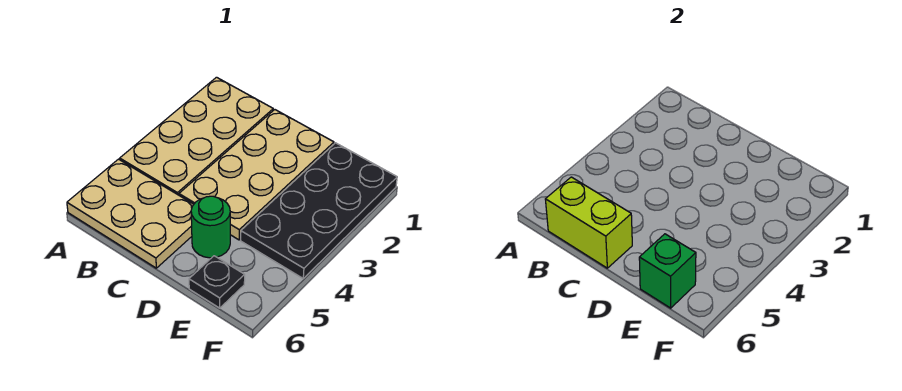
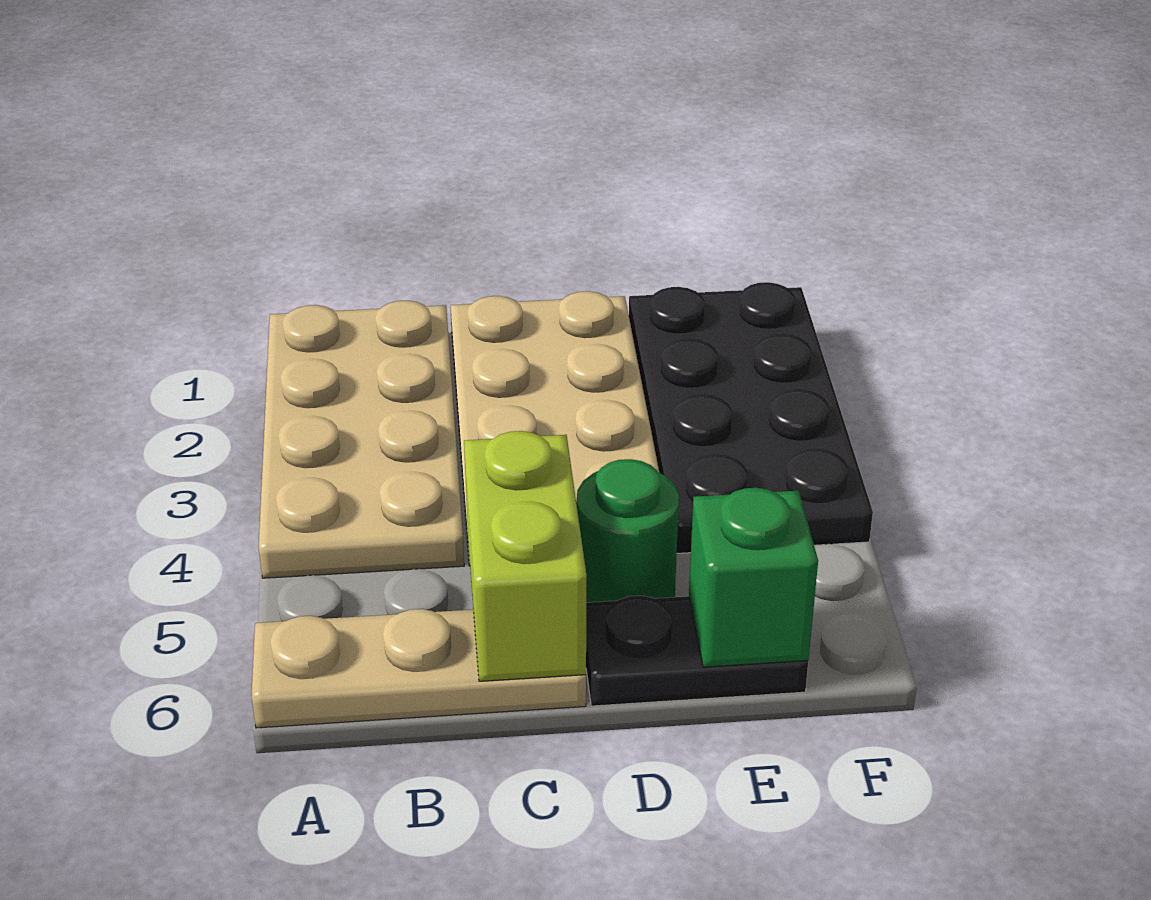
tan plate A5:C6 level 1 -> tan plate A6:C6 level 1
lime brick B6:C6 level 2 -> lime brick C5:C6 level 2
black plate E6 level 1 -> black plate D6:E6 level 1

